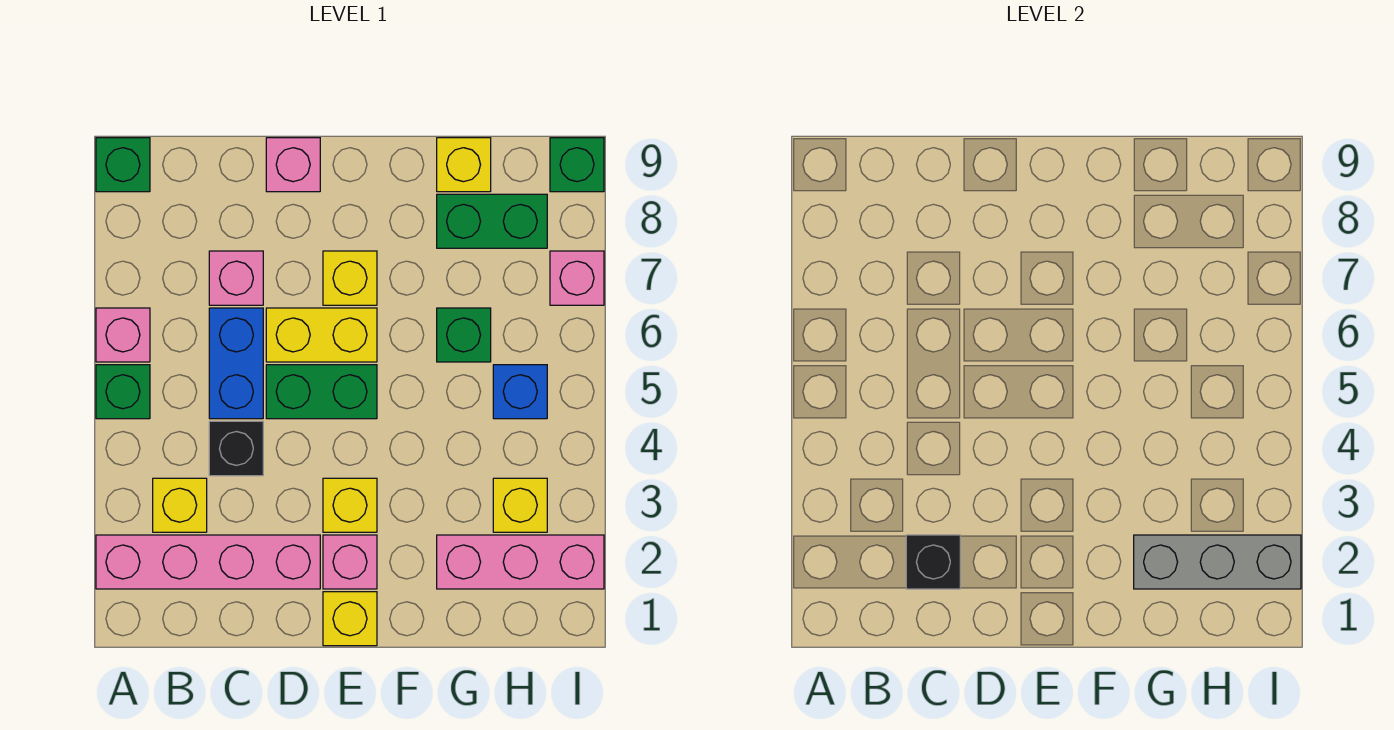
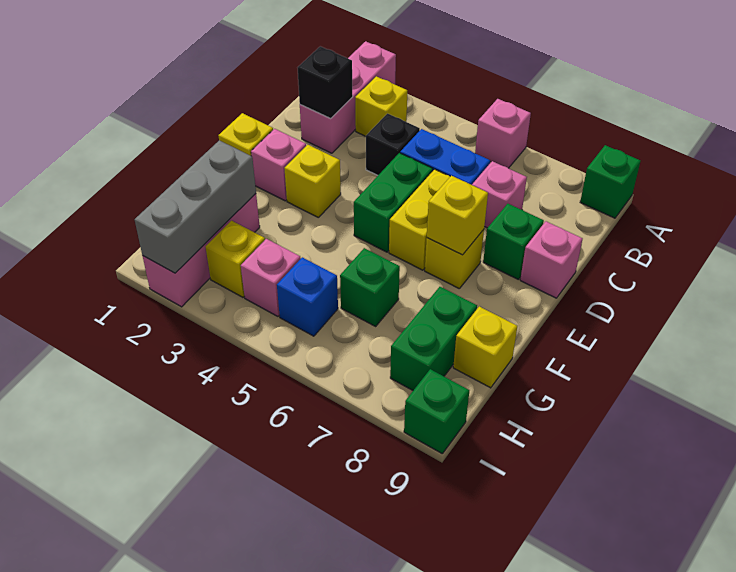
pink brick A2:D2 level 1 -> pink brick A2:C2 level 1
green brick A5 level 1 -> green brick D8 level 1
none -> yellow brick E7 level 2
pink brick I7 level 1 -> pink brick H4 level 1

